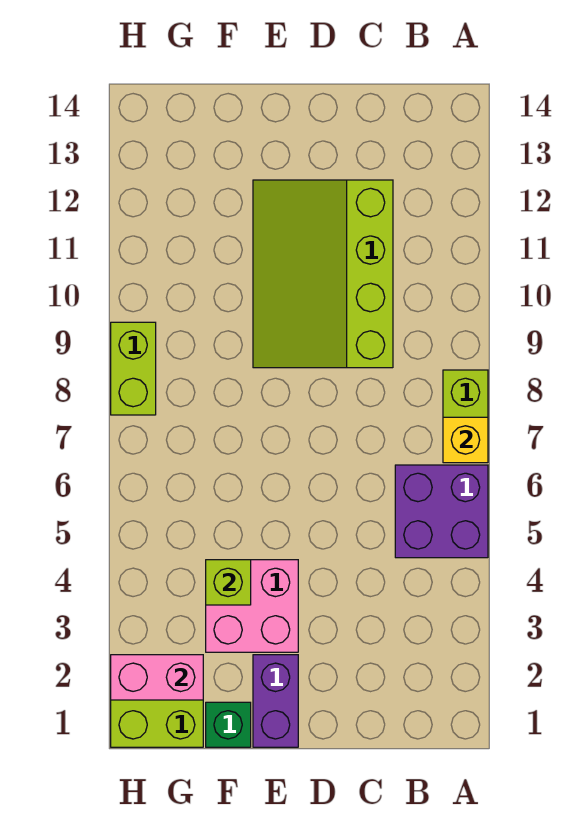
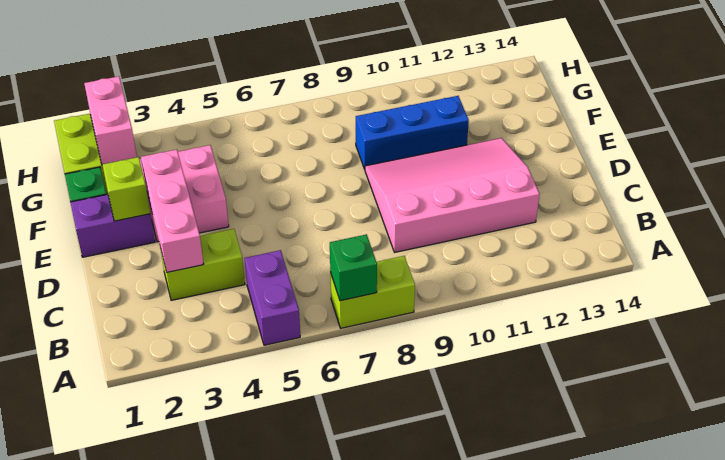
purple brick A5:B6 level 1 -> purple brick A5:B5 level 1
yellow brick A7 level 2 -> green brick A7 level 2
none -> pink brick C3:E3 level 2
lime slope C9:E12 level 1 top C -> pink slope C9:E12 level 1 top C
lime brick F4 level 2 -> lime brick E2 level 2
none -> blue brick F9:F11 level 1
lime brick H8:H9 level 1 -> lime brick C3:C4 level 1

